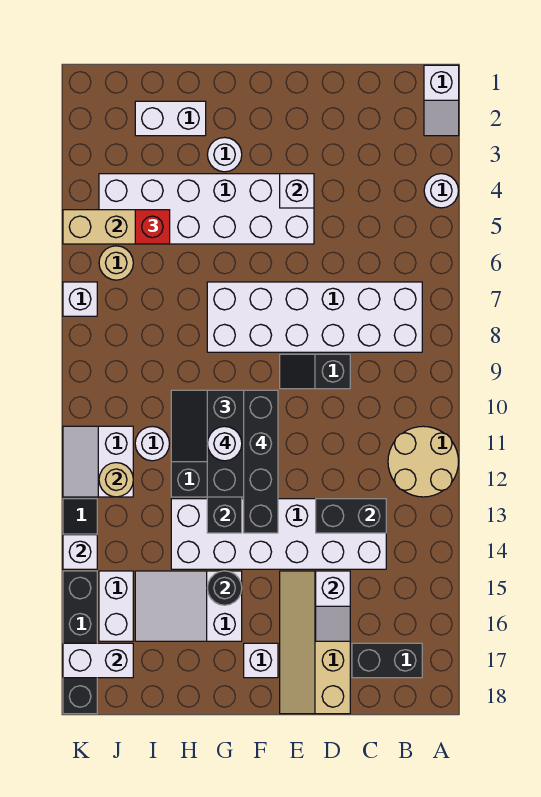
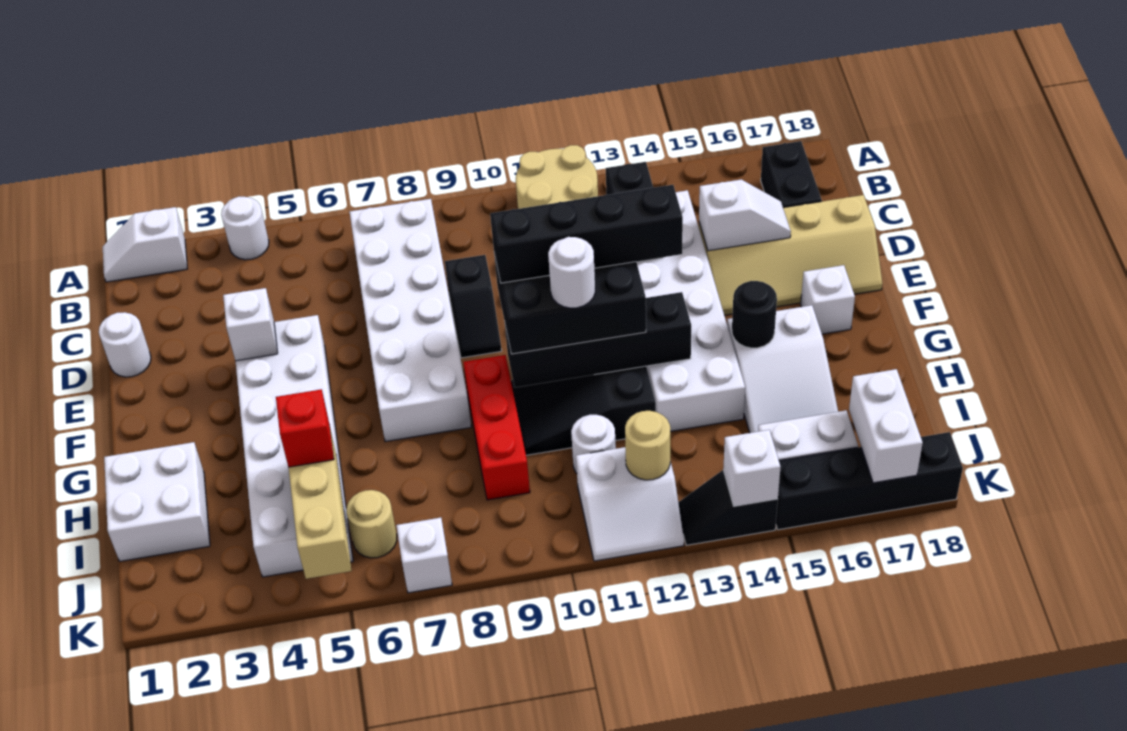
white slope A1:A2 level 1 top 1 -> white slope A1:A2 level 1 top 2
white round brick G3 level 1 -> white round brick D1 level 1
none -> red brick G9:I9 level 1
white brick H2:I2 level 1 -> white brick H1:I2 level 1

